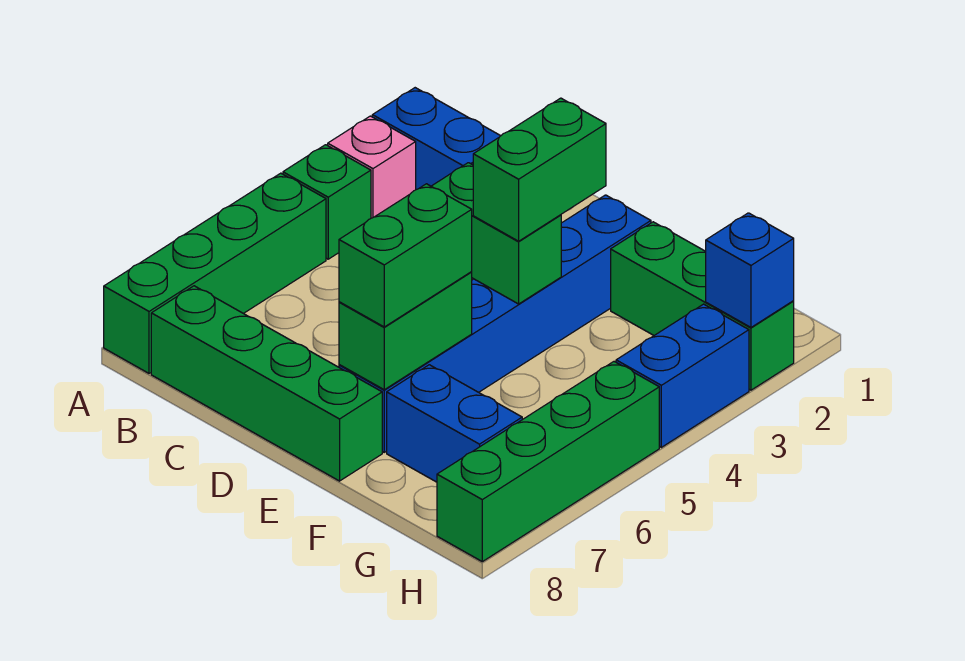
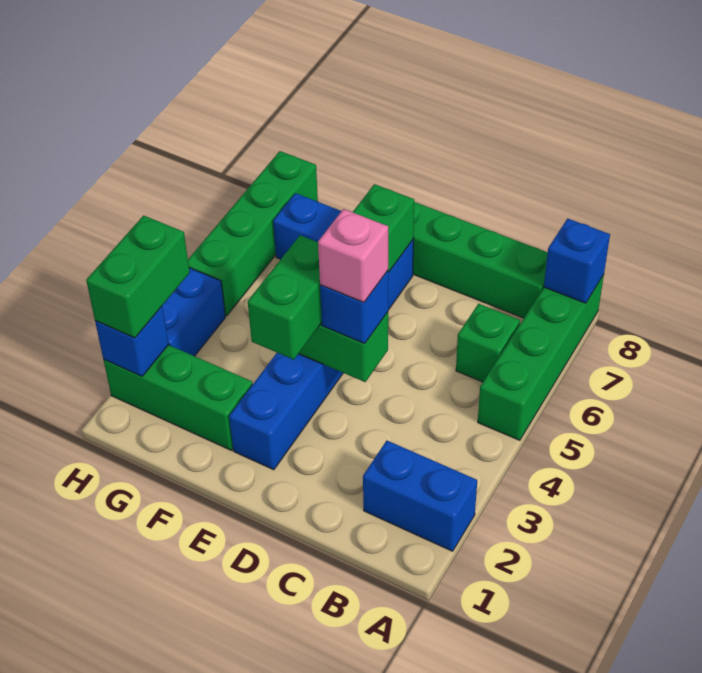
pink brick A3 level 1 -> pink brick D4 level 4
green brick A4 level 1 -> green brick B6 level 1
none -> blue brick A8 level 2
none -> blue brick D4 level 3
green brick E6:E7 level 3 -> green brick H2:H3 level 3

